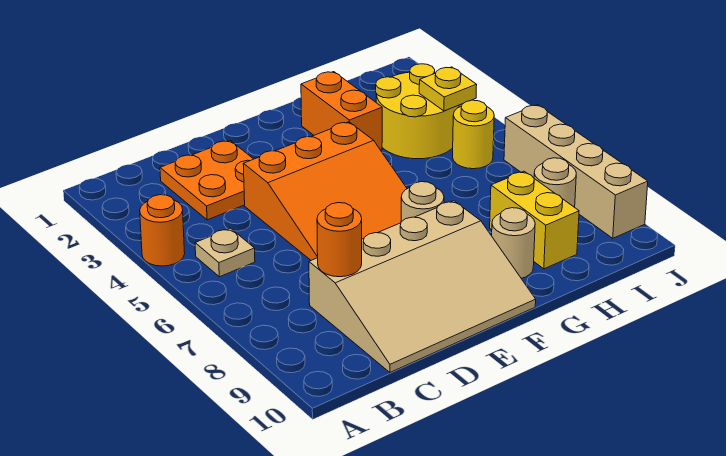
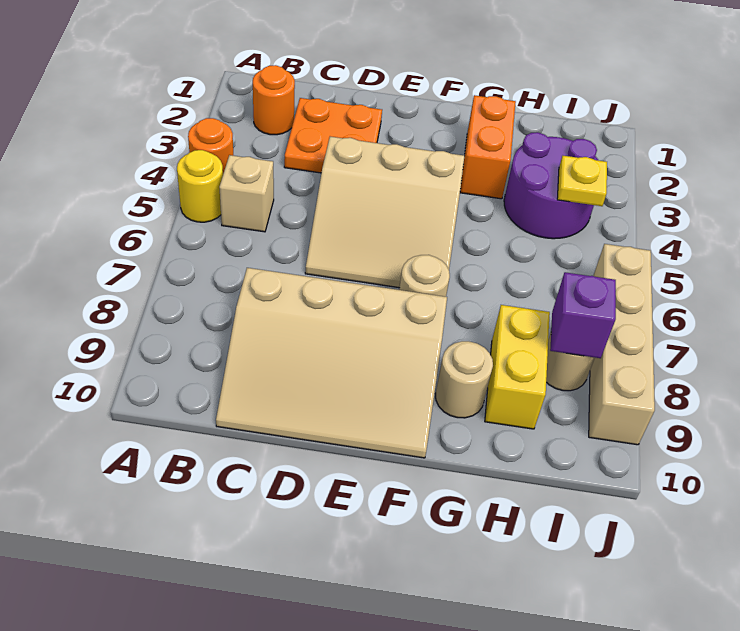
tan plate B5 level 1 -> tan brick B5 level 1
orange round brick C8 level 2 -> orange round brick B2 level 1
orange slope D4:F6 level 1 top 4 -> tan slope D4:F6 level 1 top 4
yellow round brick H3:I4 level 1 -> purple round brick H3:I4 level 1
yellow round brick I5 level 1 -> yellow round brick A5 level 1
none -> purple brick I8 level 2

